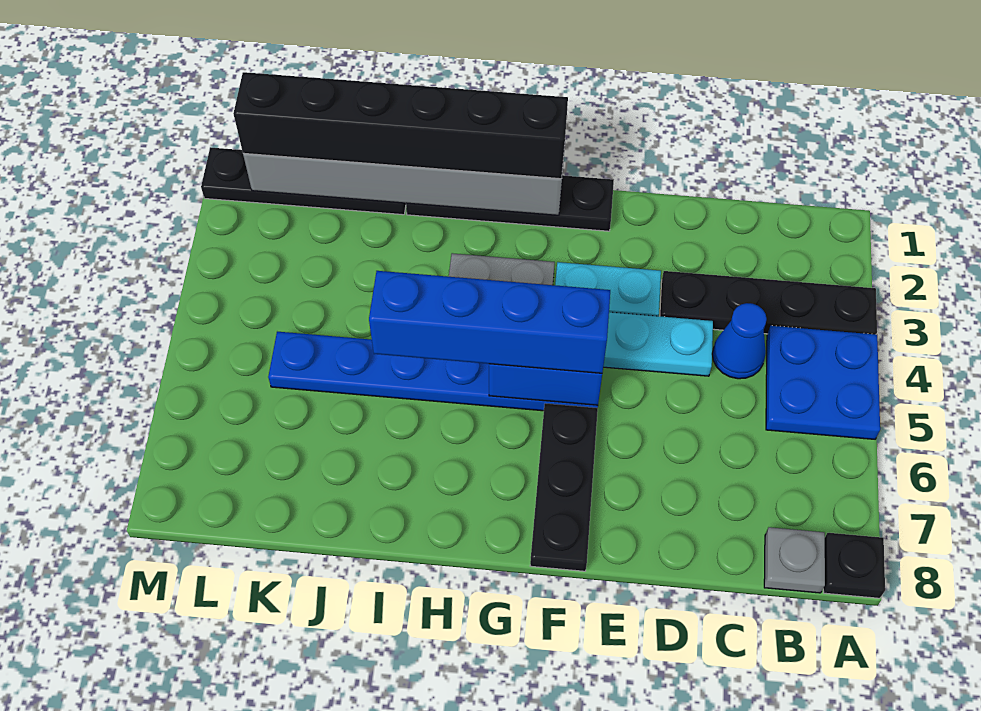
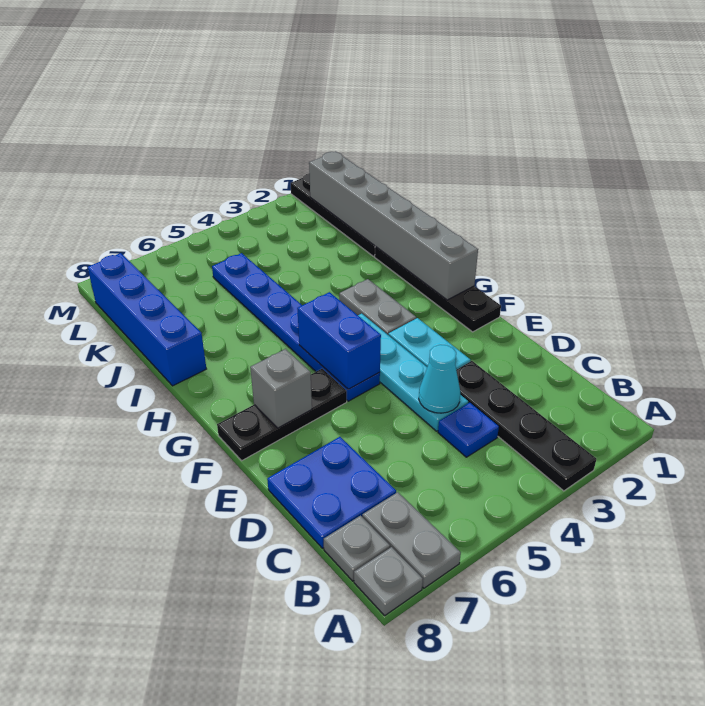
blue plate A4:B5 level 1 -> blue plate C7:D8 level 1
none -> grey plate A7:B7 level 1
black plate A8 level 1 -> grey plate A8 level 1
blue cone C4 level 1 -> blue plate C4 level 1
none -> cyan cone D4 level 2
blue brick F5:I5 level 3 -> blue brick I8:L8 level 1
none -> grey brick F7 level 2
black brick G1:L1 level 3 -> none

